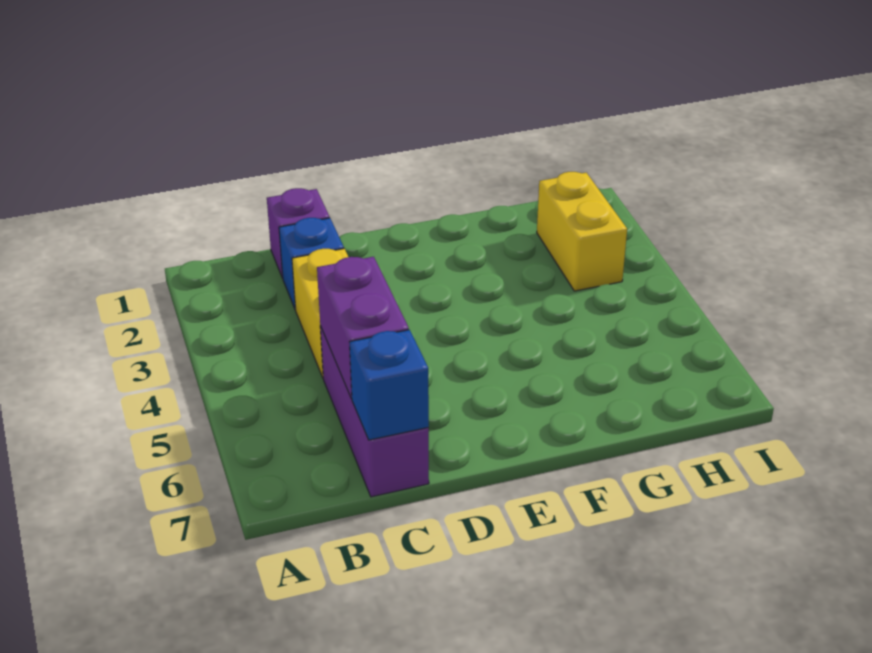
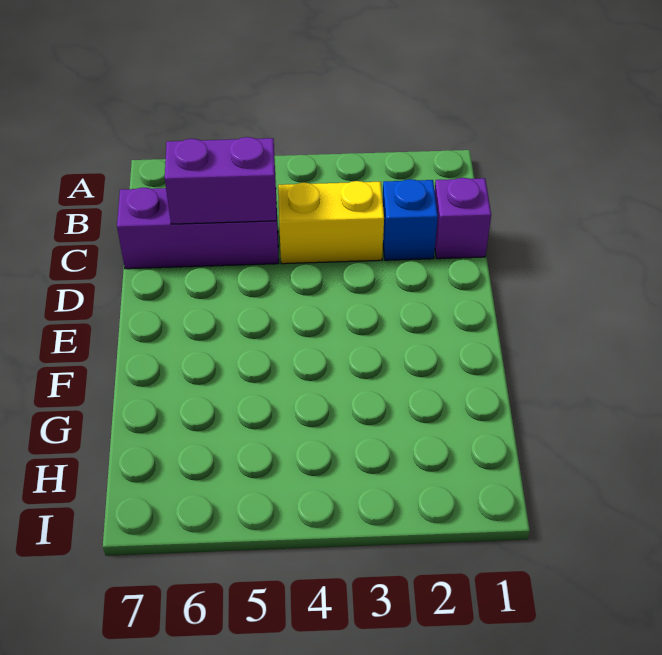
blue brick C7 level 2 -> none
yellow brick H2:H3 level 1 -> none

